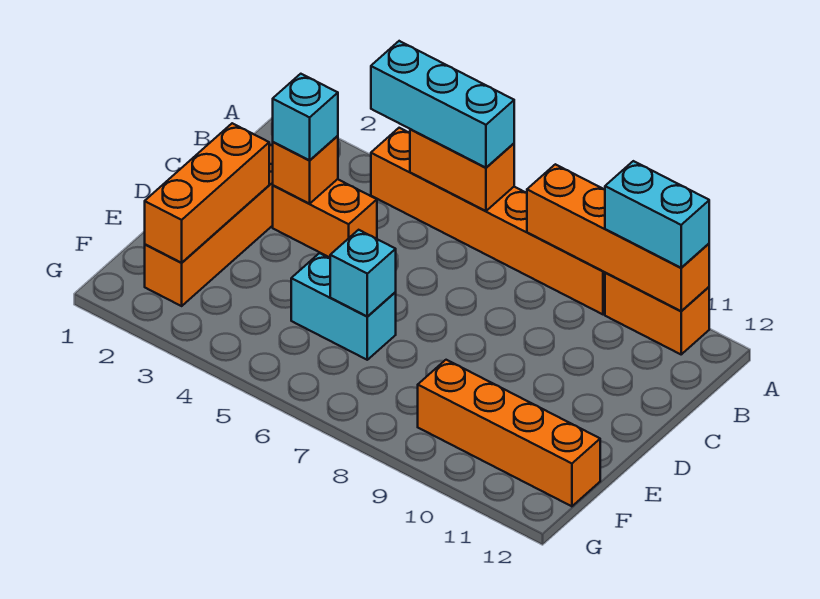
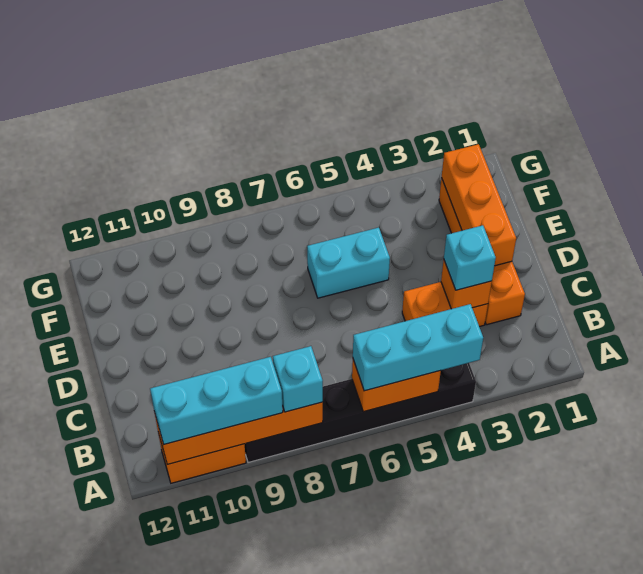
orange brick A4:A9 level 1 -> black brick A4:A9 level 1
cyan brick A10:A11 level 3 -> cyan brick A9:A11 level 3
cyan brick E6 level 2 -> cyan brick A8 level 3
orange brick F9:F12 level 1 -> none

